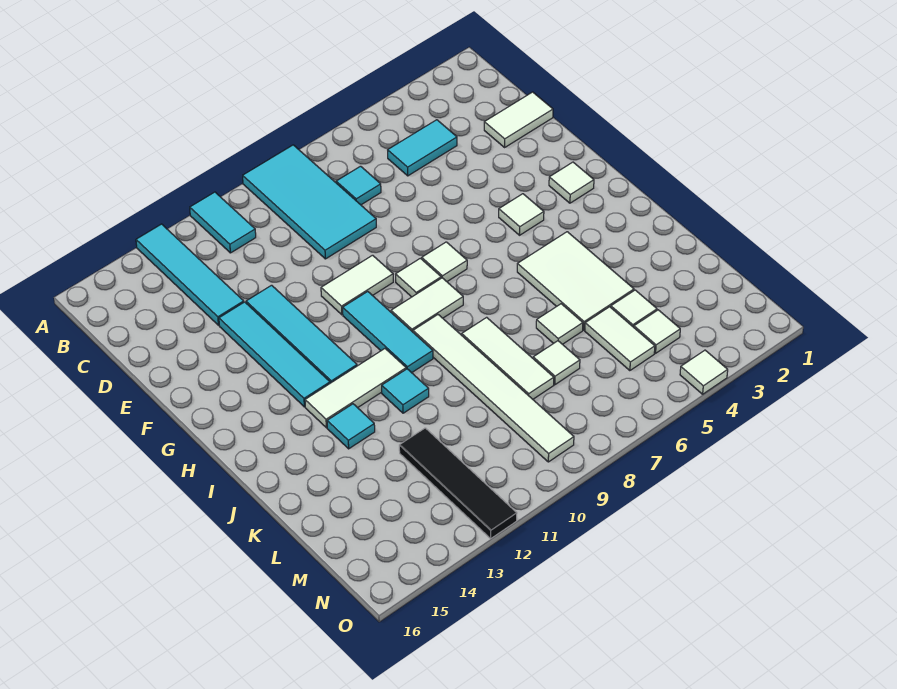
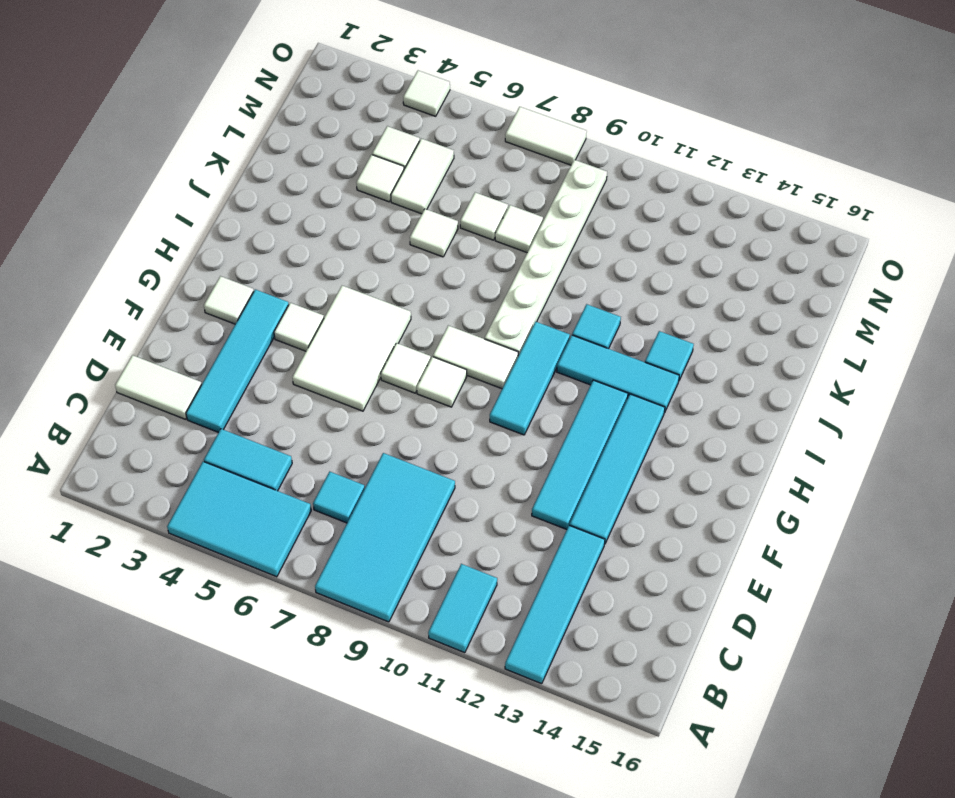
none -> cyan tile A4:B6 level 1
none -> cyan tile D3:G3 level 1
white tile F9:F10 level 1 -> white tile O7:O8 level 1
white tile I4:K5 level 1 -> white tile F5:H6 level 1
white tile I9:N9 level 1 -> white plate I9:N9 level 1
white tile I11:I13 level 1 -> cyan tile I11:I13 level 1
white tile J8:L8 level 1 -> white tile L8 level 1
black tile L12:O12 level 1 -> none

